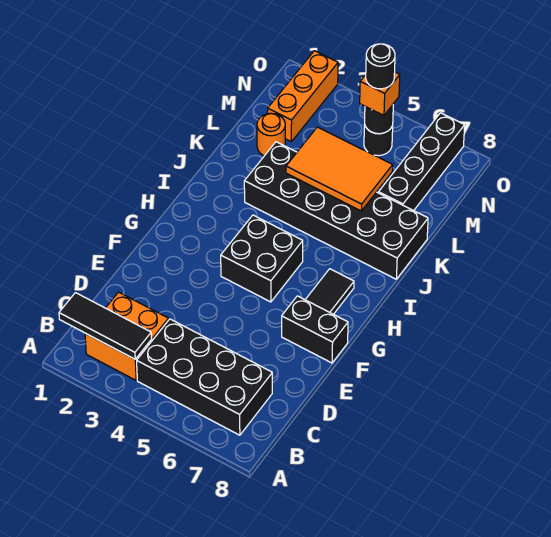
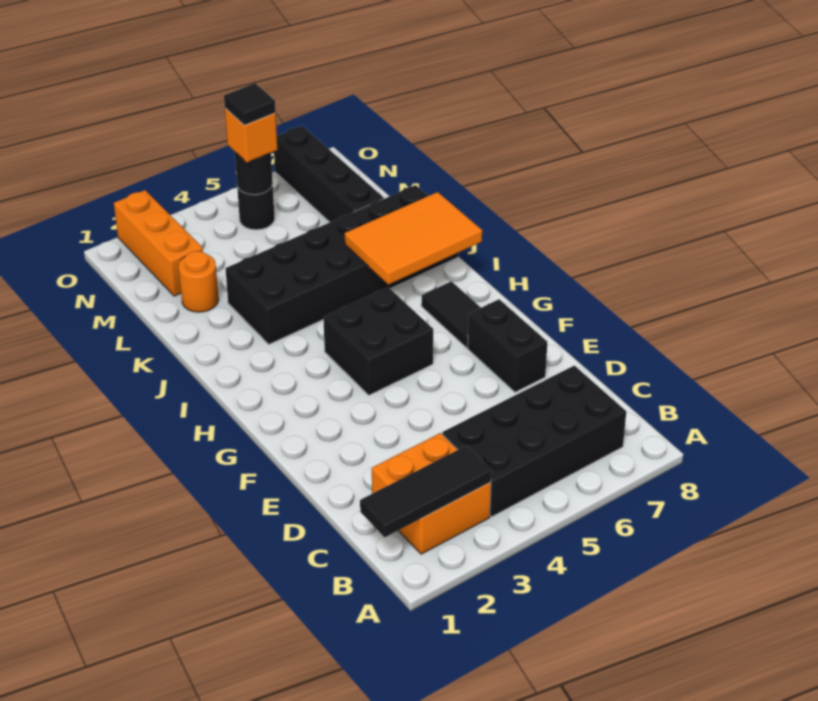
black brick F7:F8 level 1 -> black brick E7:F7 level 1
orange tile K4:L6 level 2 -> orange tile I6:J8 level 2
black round brick N5 level 4 -> black tile N5 level 4

